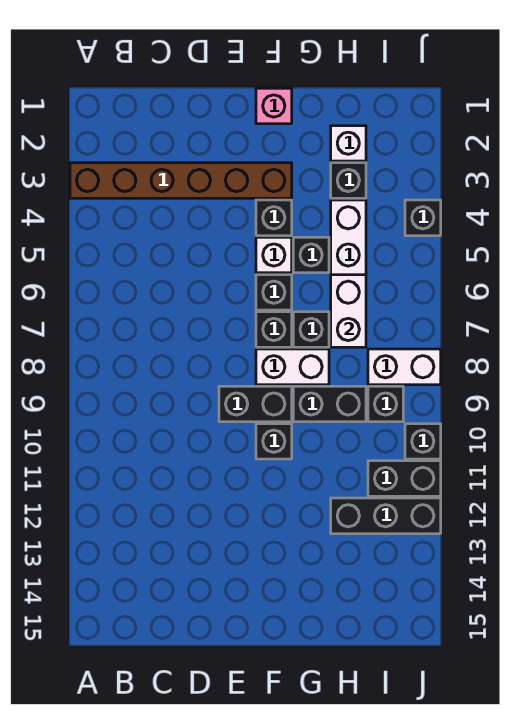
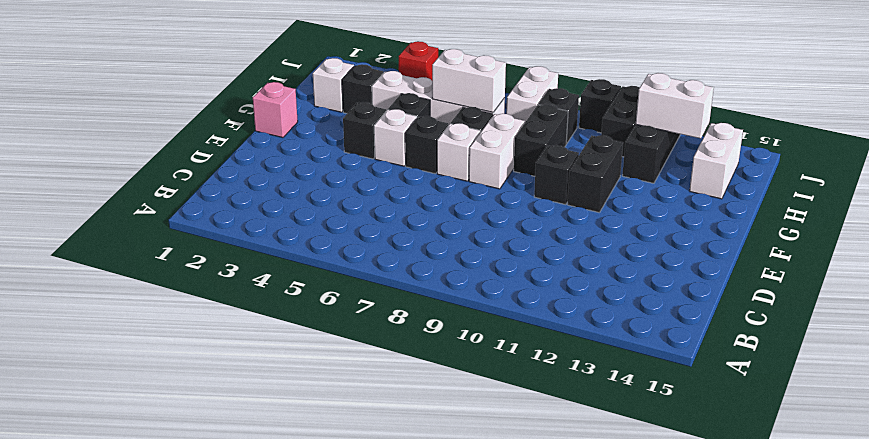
brown brick A3:F3 level 1 -> none
black brick E9:F9 level 1 -> black brick F11:G11 level 1
black brick F7 level 1 -> white brick F7 level 1
none -> white brick H14:I14 level 1
none -> white brick I12:I13 level 2
black brick J4 level 1 -> red brick J4 level 1

